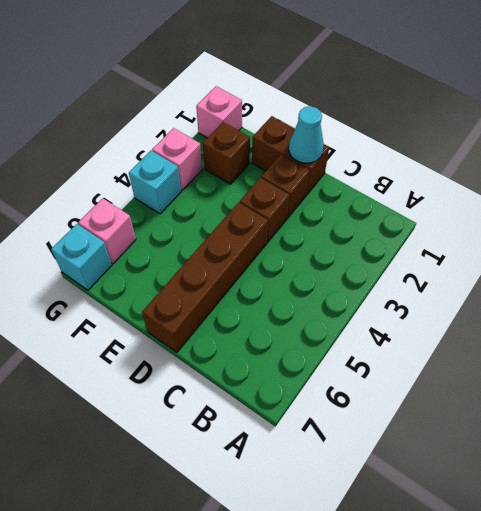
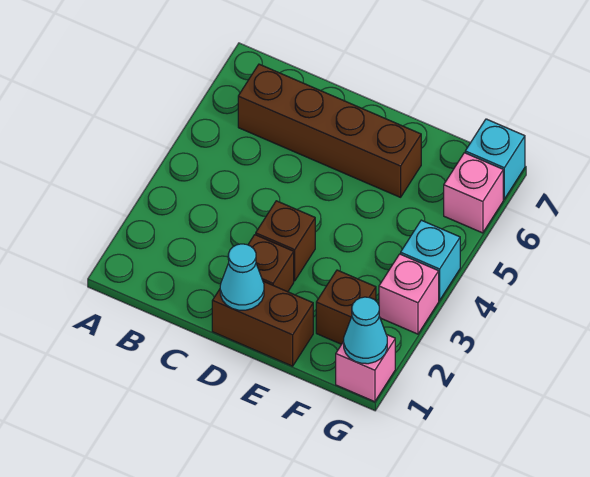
brown brick D4:D7 level 1 -> brown brick B6:E6 level 1
none -> cyan cone G1 level 2

